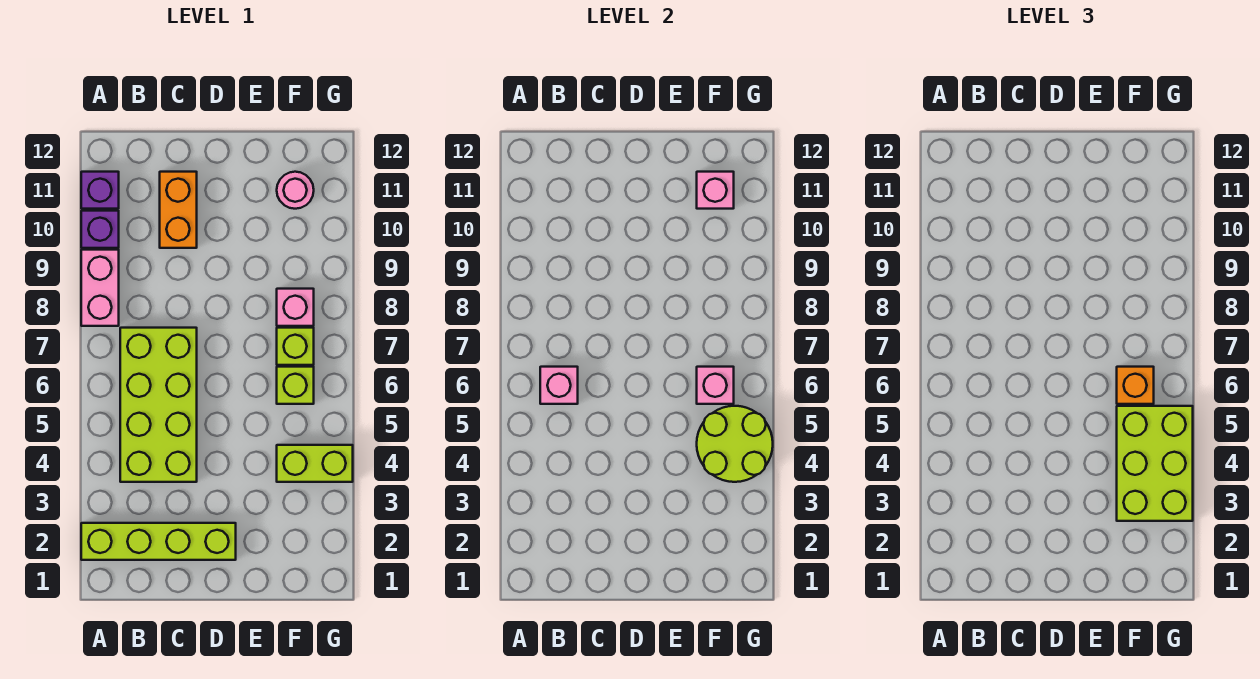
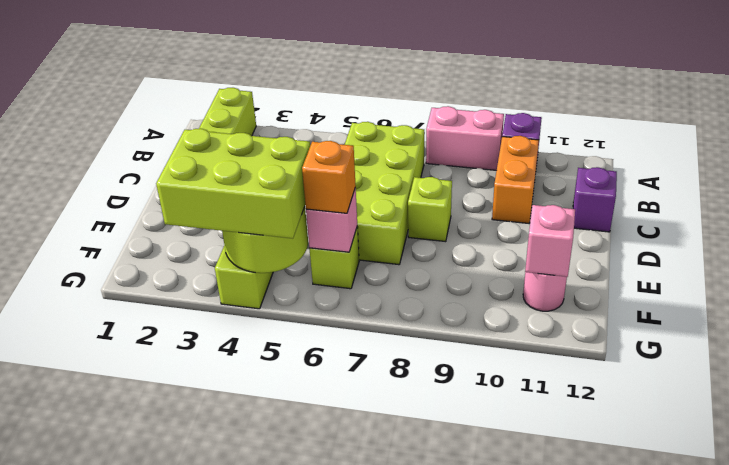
purple brick A11 level 1 -> purple brick C12 level 1
lime brick B4:C7 level 1 -> lime brick B6:E7 level 1
pink brick B6 level 2 -> none
orange brick C10:C11 level 1 -> orange brick B10:C10 level 1
lime brick F7 level 1 -> lime brick D8 level 1
pink brick F8 level 1 -> none

